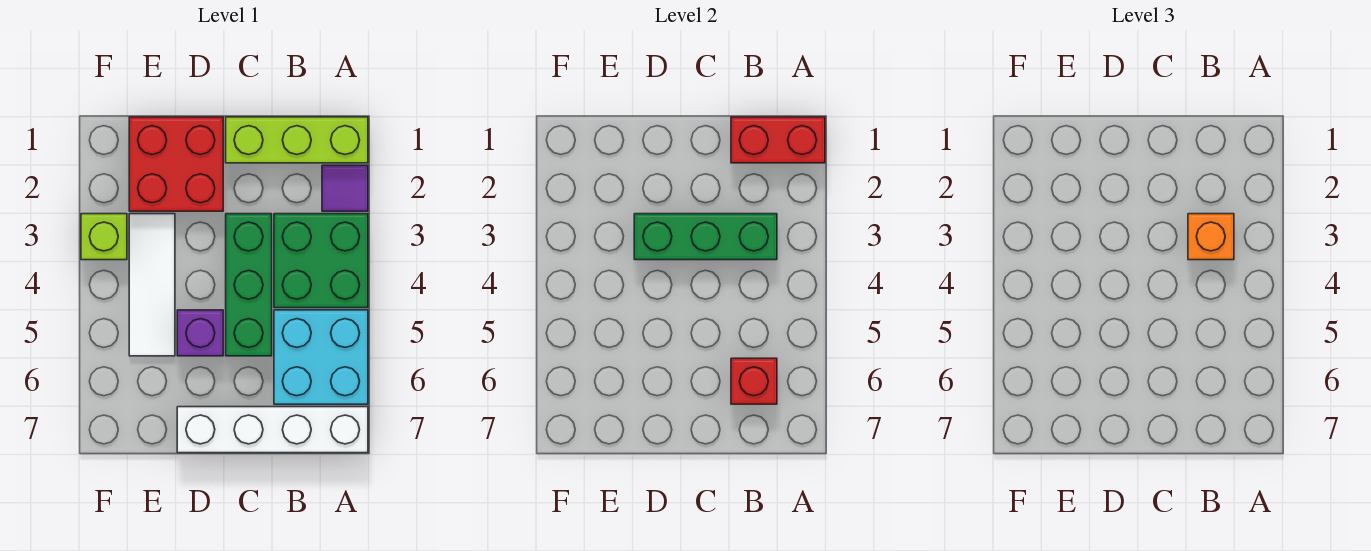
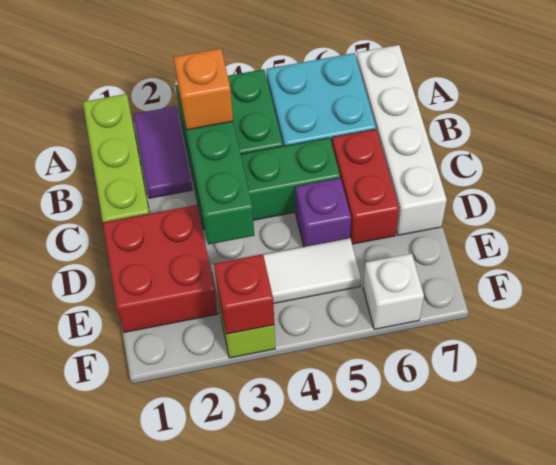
red brick A1:B1 level 2 -> red brick C6:D6 level 1
purple tile A2 level 1 -> purple tile A2:B2 level 1
red brick B6 level 2 -> red brick F3 level 2
none -> white brick F6 level 1

